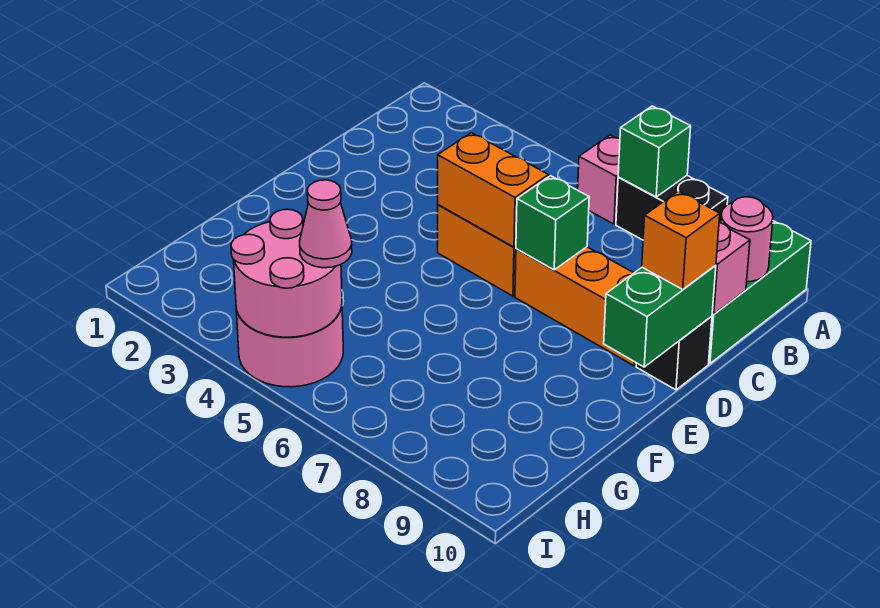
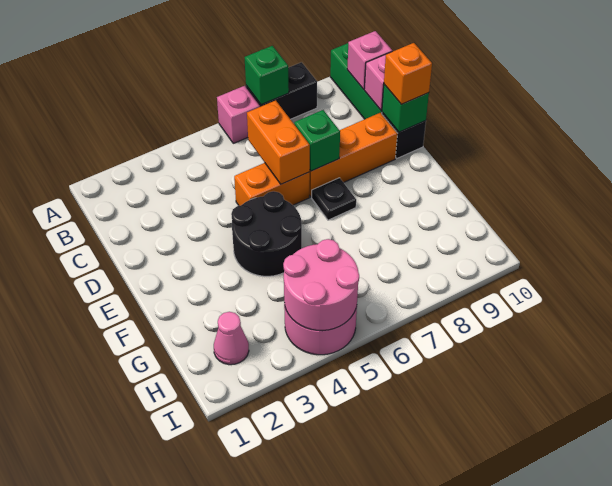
pink round brick B10 level 2 -> pink brick B10 level 2
orange brick D5:D6 level 2 -> orange brick C6:D6 level 2
green brick D10:E10 level 2 -> green brick D10 level 2
none -> black round brick E4:F5 level 1
none -> black plate E7 level 1
pink cone H5 level 3 -> pink cone H2 level 1

